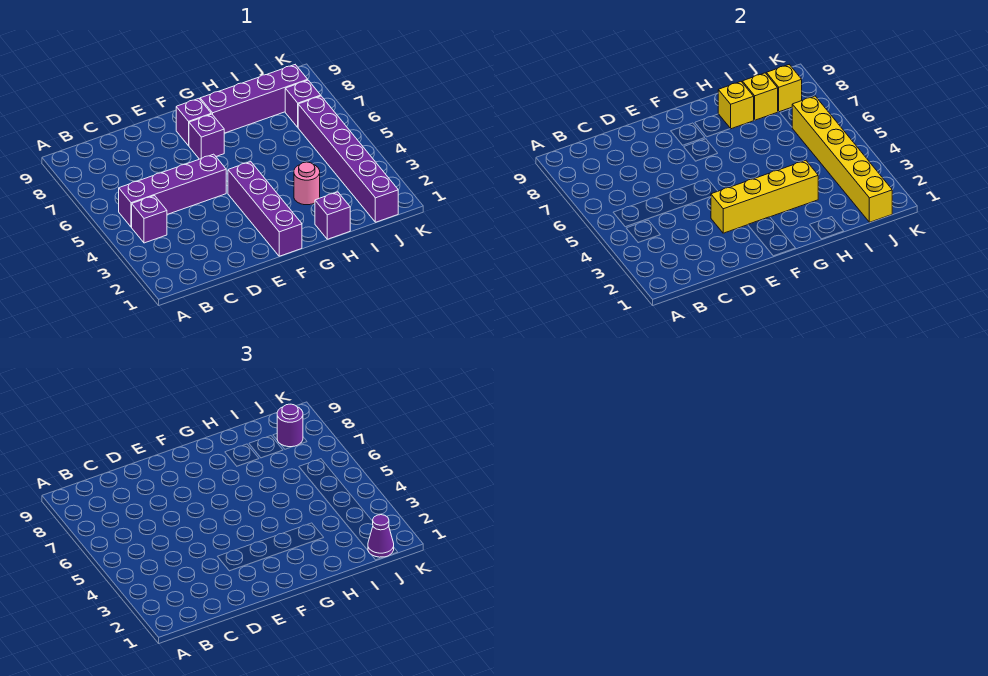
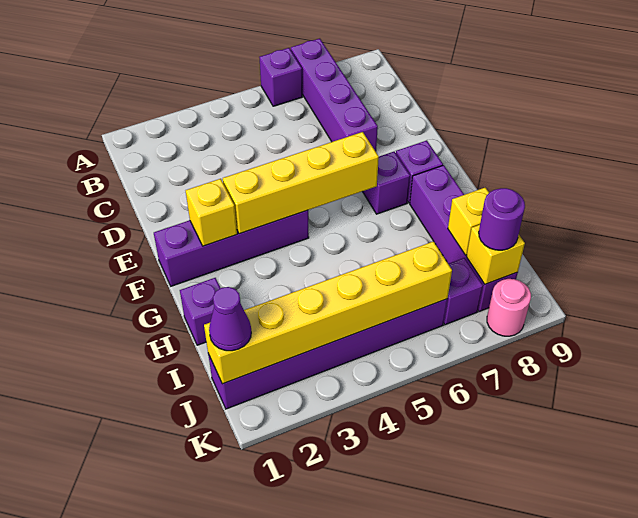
purple brick B4 level 1 -> purple brick A6 level 1
purple brick B5:E5 level 1 -> purple brick A7:D7 level 1
yellow brick E3:H3 level 2 -> yellow brick F3:F6 level 2
pink round brick H3 level 1 -> pink round brick K8 level 1
yellow brick H8 level 2 -> yellow brick F2 level 2

